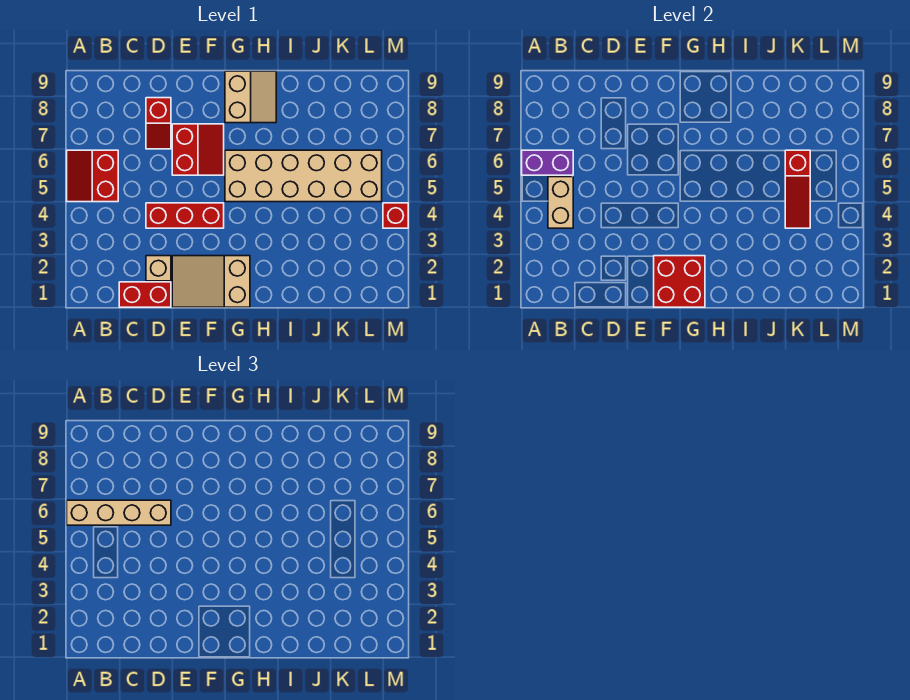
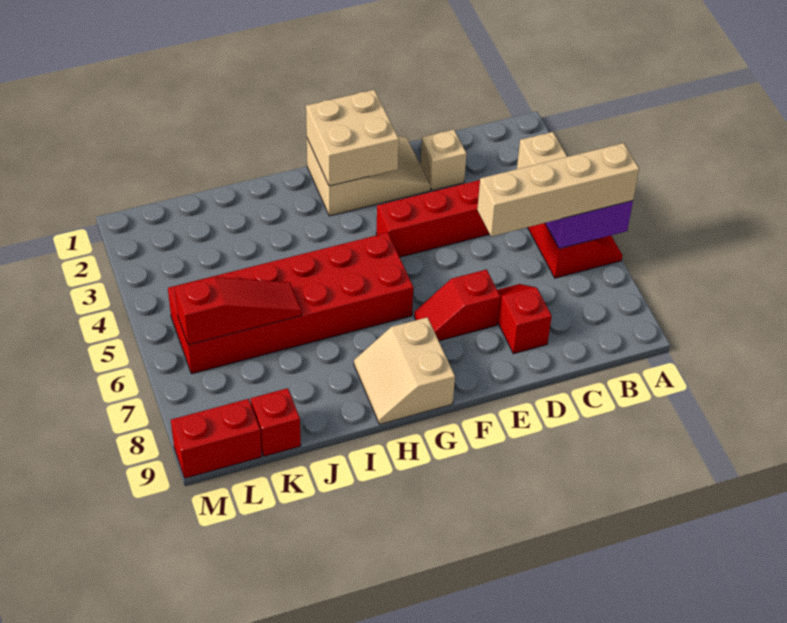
red brick C1:D1 level 1 -> red brick L9:M9 level 1
red slope E6:F7 level 1 top E -> red slope E7:F7 level 1 top E
red brick F1:G2 level 2 -> tan brick F1:G2 level 2
tan brick G5:L6 level 1 -> red brick G5:L6 level 1
red slope K4:K6 level 2 top 6 -> red slope J6:L6 level 2 top L
red brick M4 level 1 -> red brick K9 level 1

